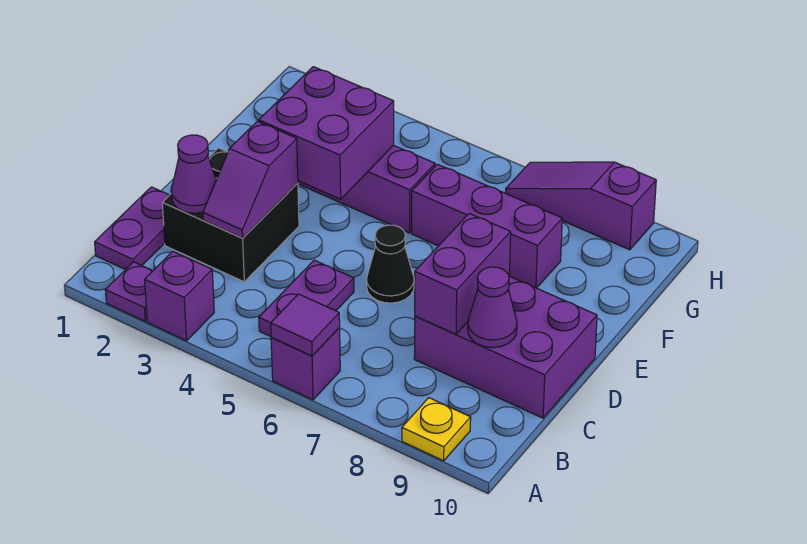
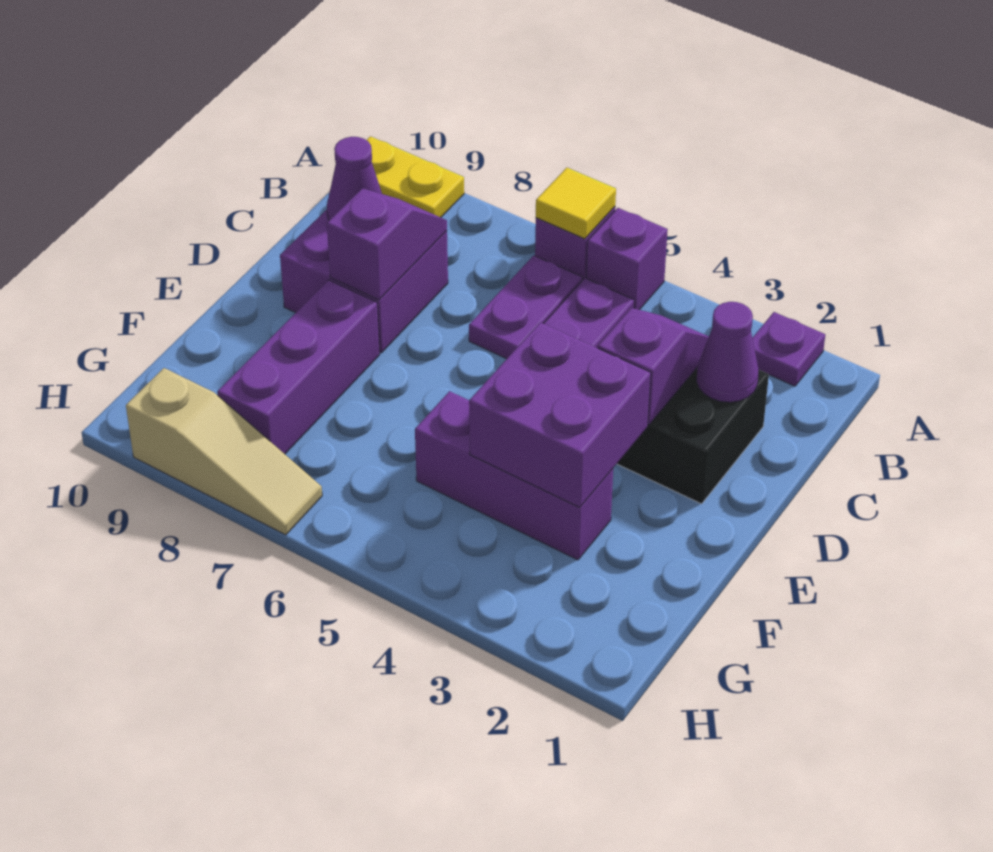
purple brick A3 level 1 -> purple brick A5 level 1
purple tile A6 level 2 -> yellow tile A6 level 2
yellow plate A9 level 1 -> yellow plate A9:A10 level 1
purple plate B1:C1 level 1 -> purple plate B6:C6 level 1
purple brick C8:D10 level 1 -> purple brick C8:D9 level 1
purple brick C8:D8 level 2 -> purple slope C8:D8 level 2 top D
black cone D6 level 1 -> none
purple brick F6:F8 level 1 -> purple brick E8:G8 level 1
purple slope H7:H9 level 1 top 9 -> tan slope H7:H9 level 1 top 9

